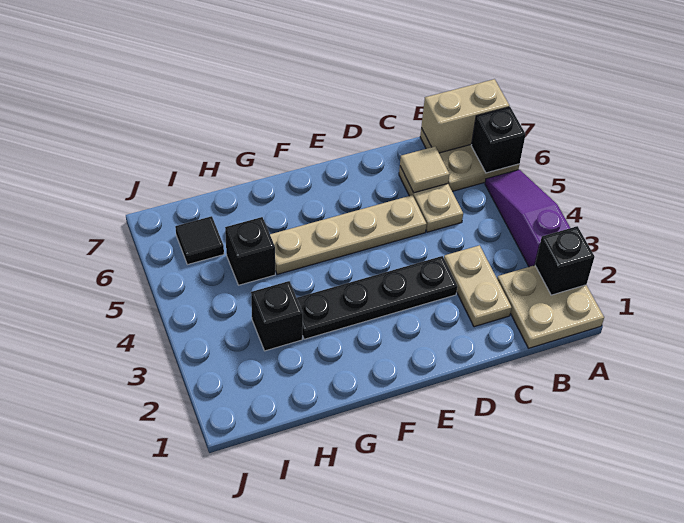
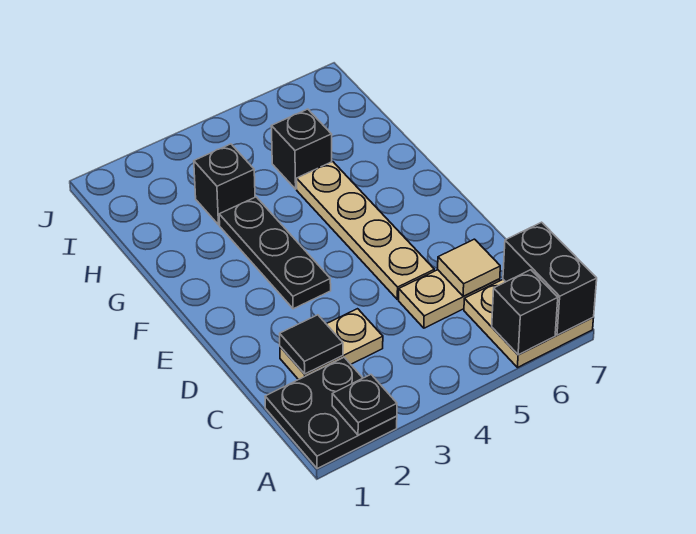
tan plate A1:B2 level 1 -> black plate A1:B2 level 1
black brick A2 level 2 -> black plate A2 level 2
purple slope A3:A5 level 1 top 3 -> none
tan brick A7:B7 level 2 -> black brick A7:B7 level 2
black plate D3:G3 level 1 -> black plate E3:G3 level 1
black tile I6 level 1 -> black tile C2 level 2

